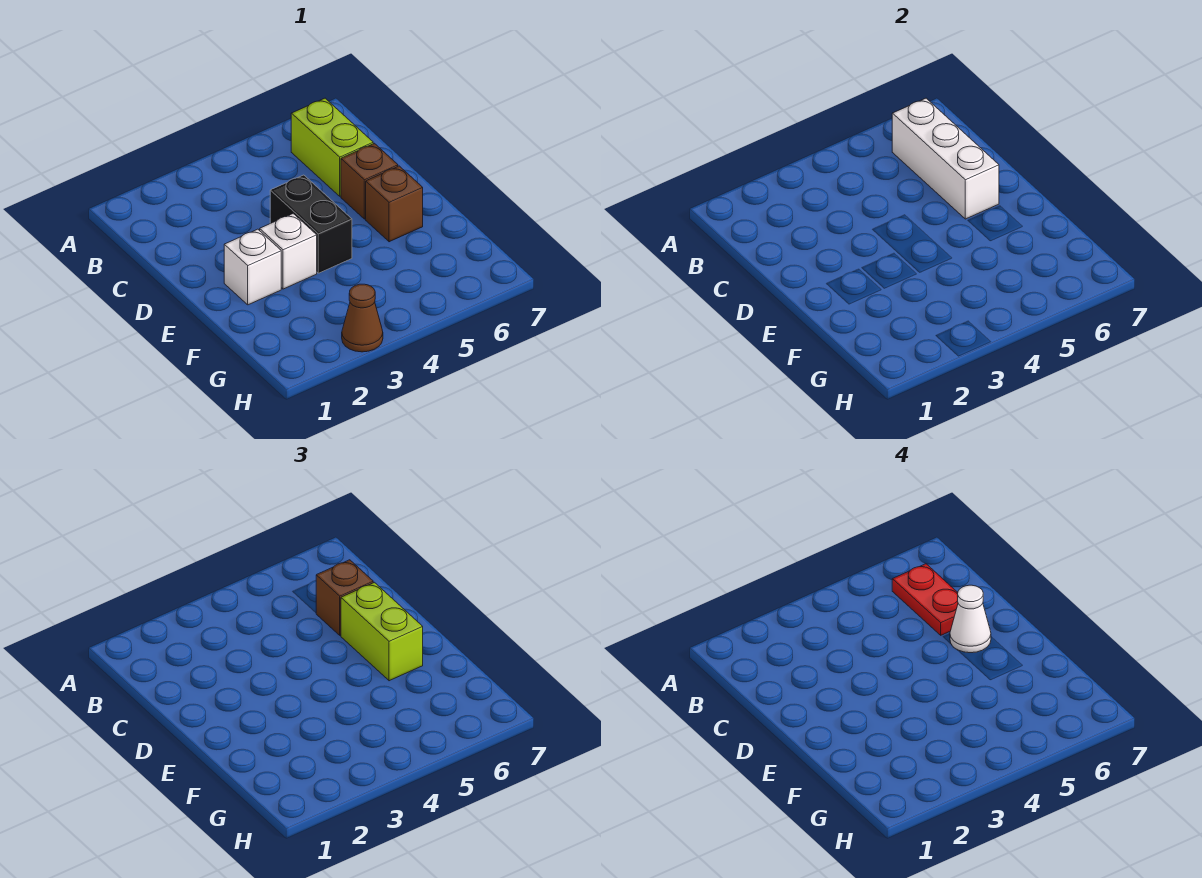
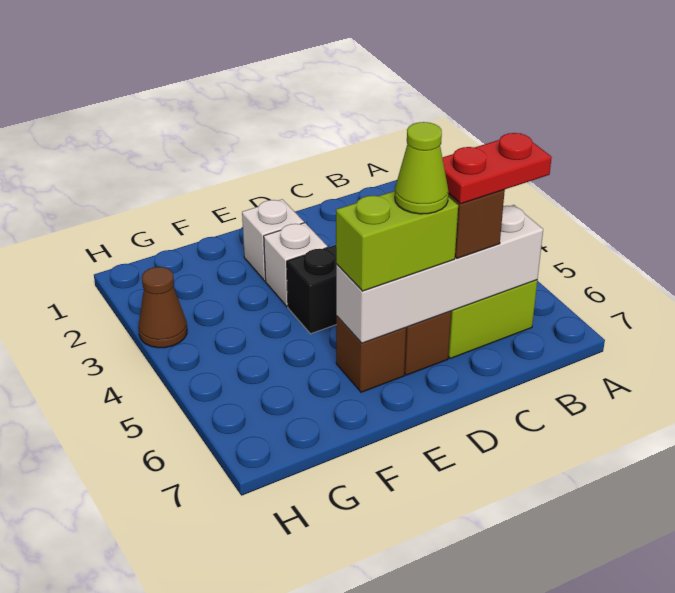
white brick B6:D6 level 2 -> white brick B6:E6 level 2
white cone D6 level 4 -> lime cone D6 level 4

